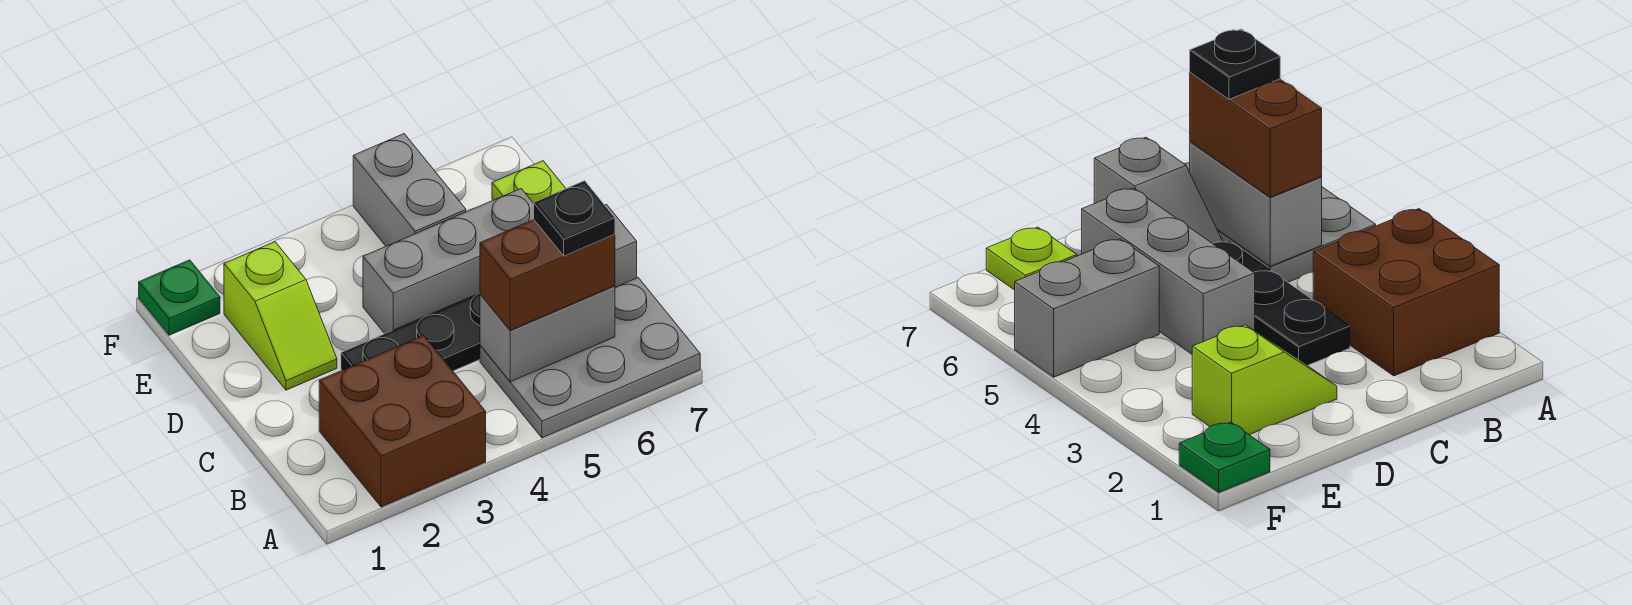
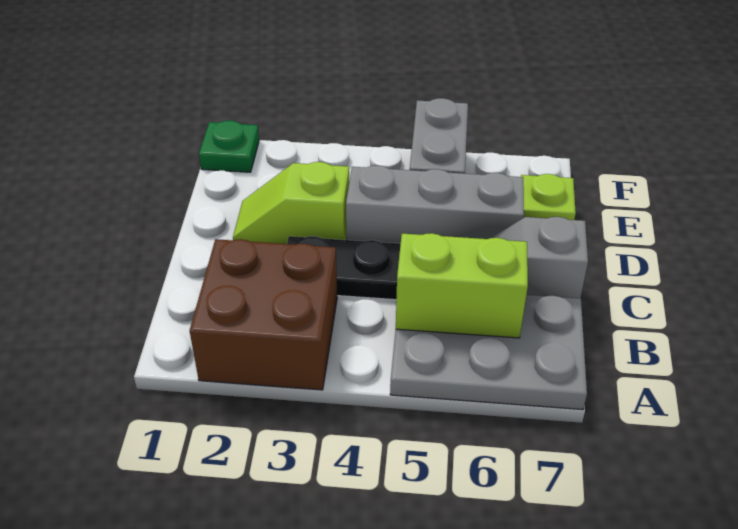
grey brick B5:B6 level 2 -> lime brick B5:B6 level 2
brown brick B5:B6 level 3 -> none
black plate B6 level 4 -> none
lime slope D2:E2 level 1 top E -> lime slope D2:D3 level 1 top 3

